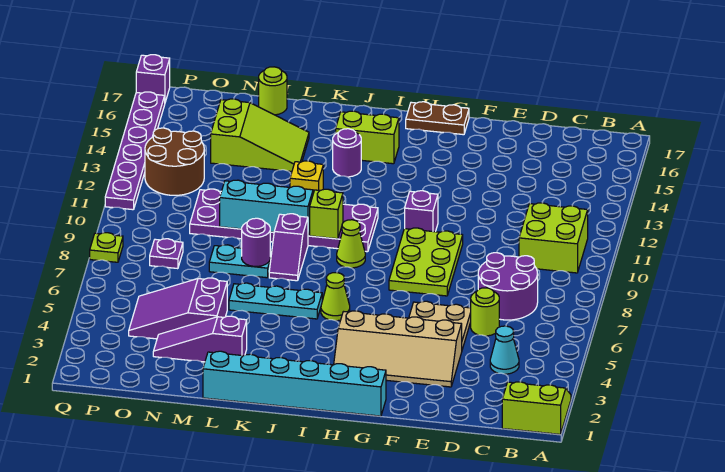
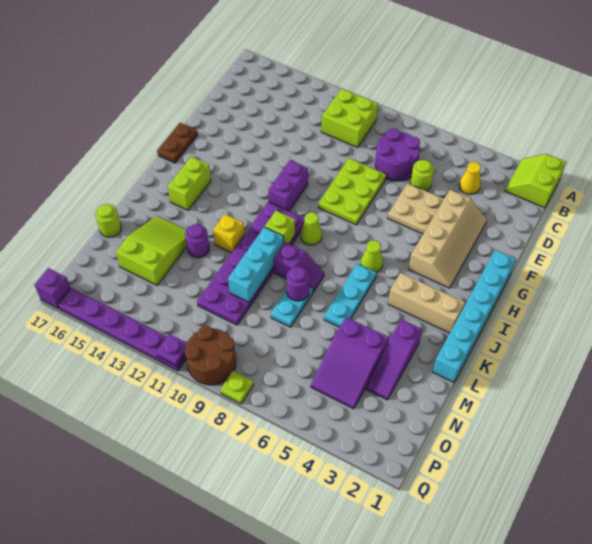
cyan cone C4 level 1 -> yellow cone C4 level 1
lime plate F8:G10 level 1 -> lime plate E8:G9 level 1
purple brick G11 level 1 -> purple brick G11:H11 level 1
none -> tan brick J2:J4 level 1
purple round brick J14 level 1 -> purple round brick L13 level 1
purple plate O8 level 1 -> purple plate Q11 level 2
brown round brick O12:P13 level 1 -> brown round brick P9:Q10 level 1

